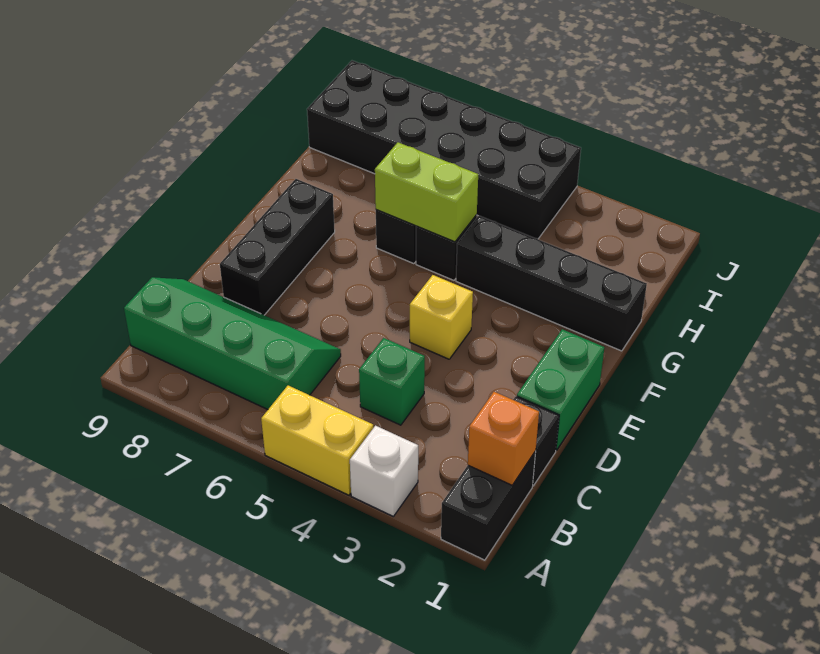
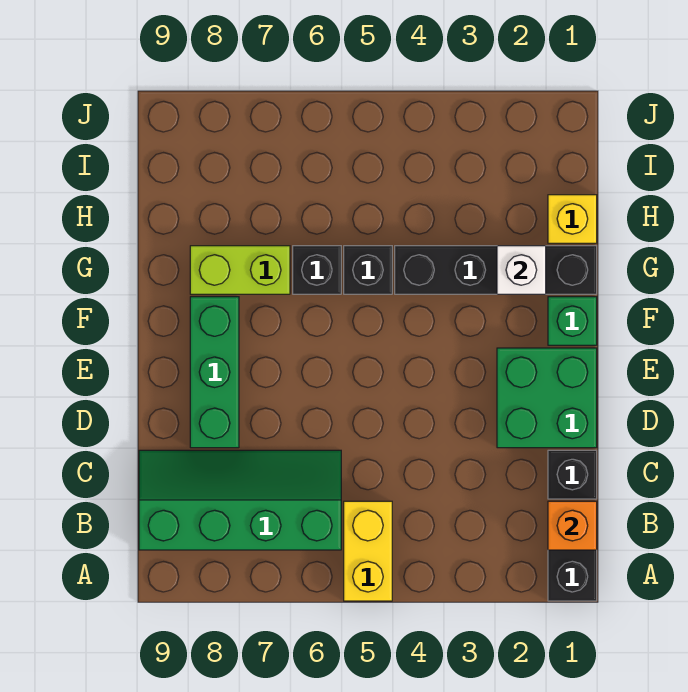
white brick A3 level 1 -> white brick G2 level 2
yellow brick A4:A5 level 1 -> yellow brick A5:B5 level 1
green brick C4 level 1 -> green brick F1 level 1
green brick D1:E1 level 1 -> green brick D1:E2 level 1
black brick D8:F8 level 1 -> green brick D8:F8 level 1
yellow brick E4 level 1 -> yellow brick H1 level 1
lime brick G5:G6 level 2 -> lime brick G7:G8 level 1
black brick I4:J9 level 1 -> none

